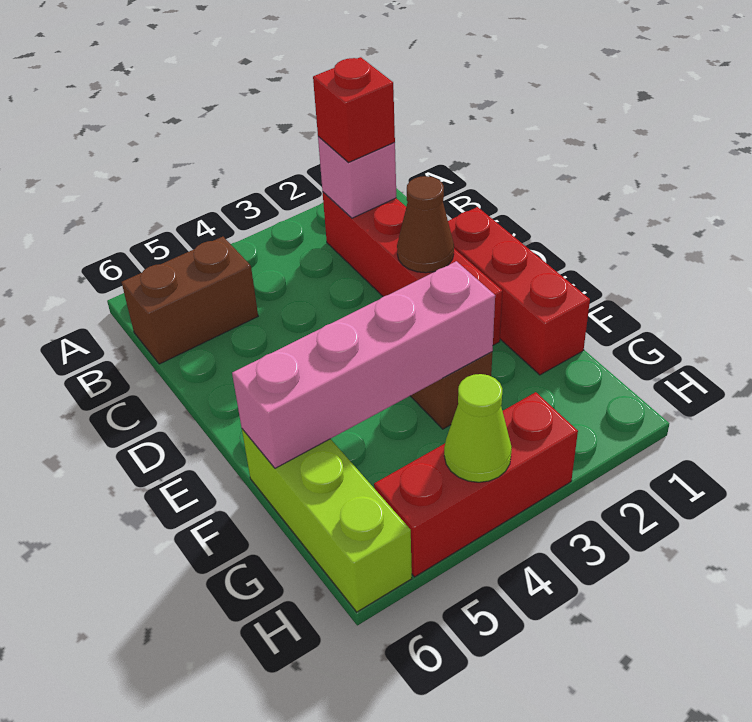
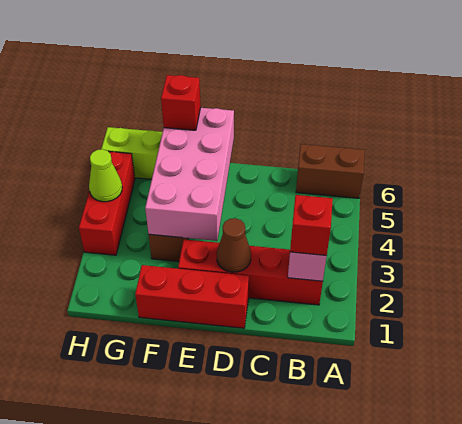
brown brick B5:B6 level 1 -> brown brick A6:B6 level 1
pink brick F3:F6 level 2 -> pink brick E3:F6 level 2
none -> red brick F6 level 3

